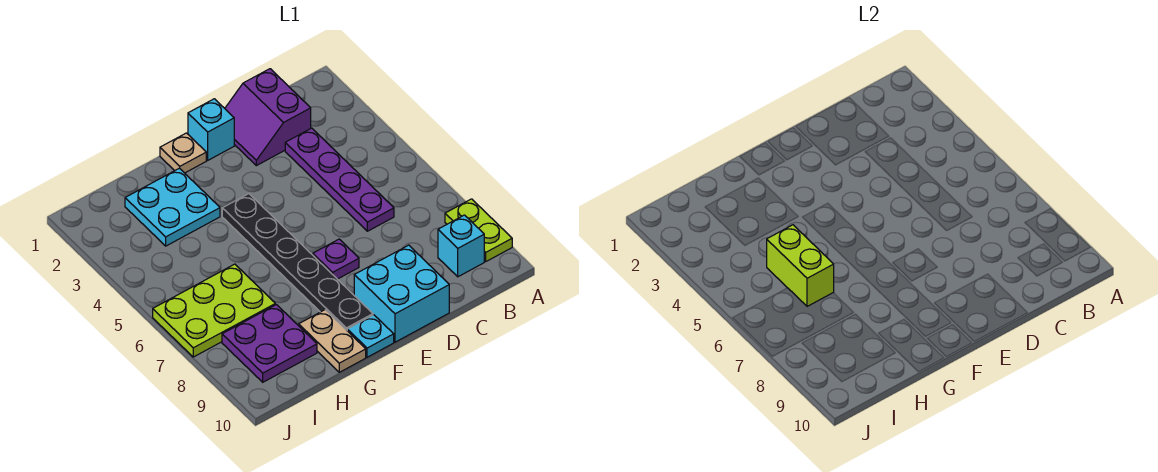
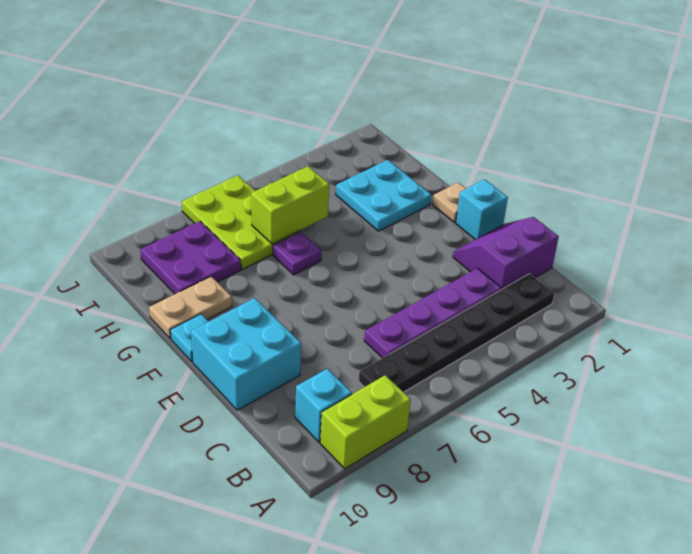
lime plate A8:A9 level 1 -> lime brick A8:A9 level 1
purple plate E7 level 1 -> purple plate G6 level 1
black plate F4:F9 level 1 -> black plate B2:B7 level 1

